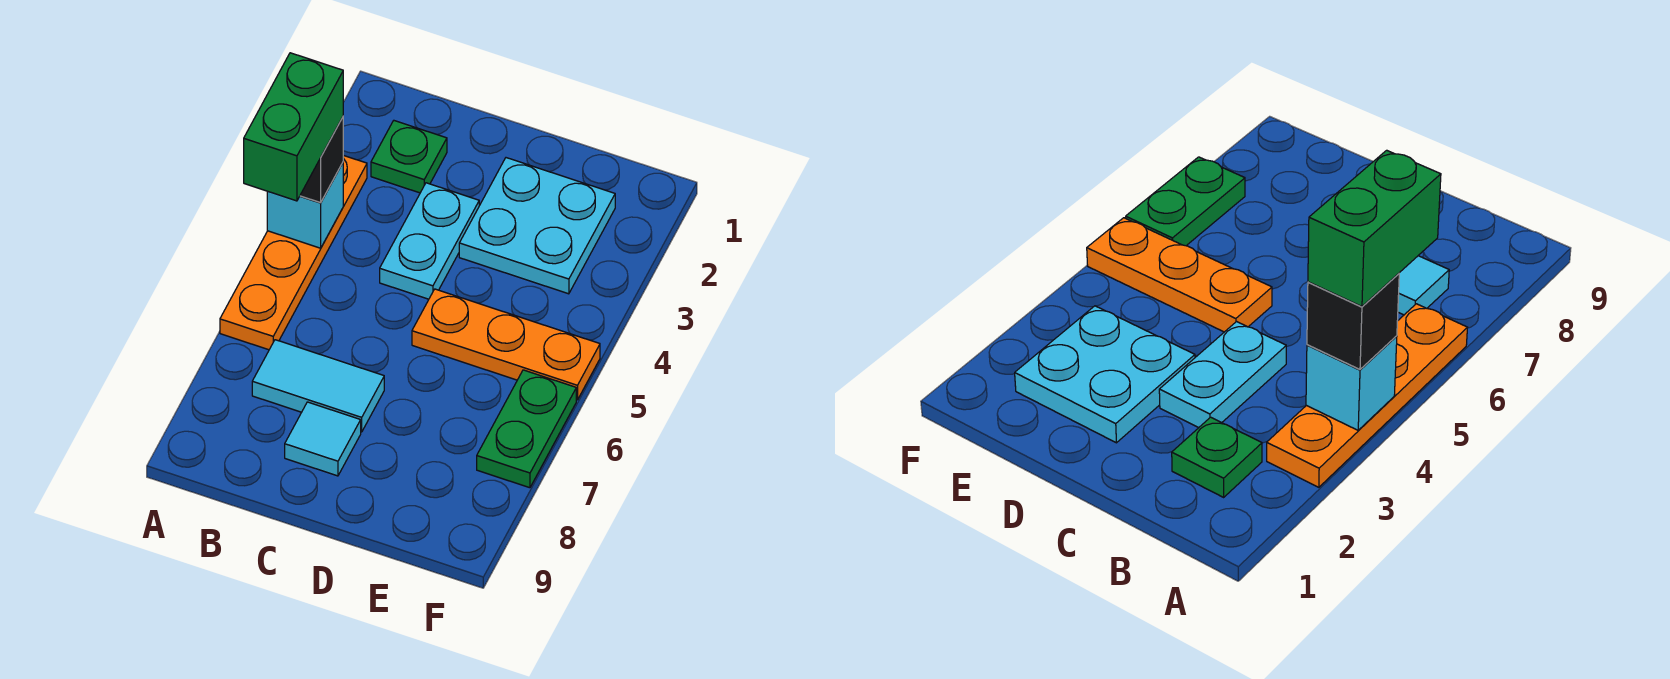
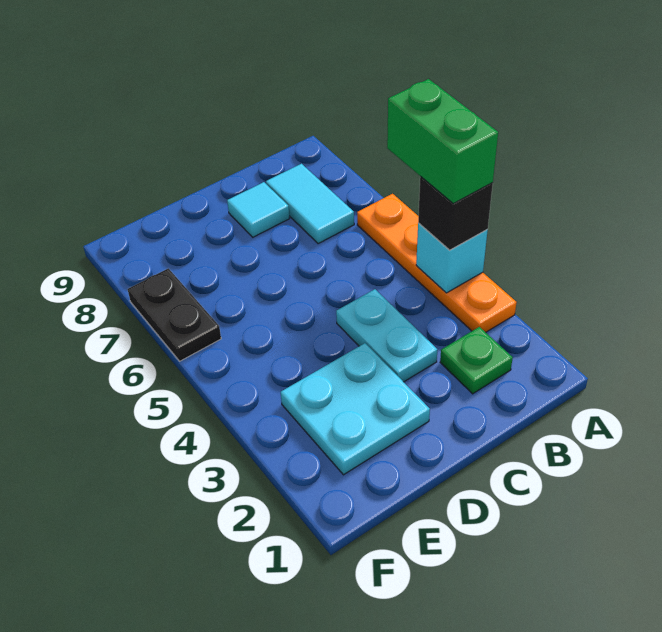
cyan tile B7:C7 level 1 -> cyan tile B7:B8 level 1
orange plate D5:F5 level 1 -> none
green plate F6:F7 level 1 -> black plate F6:F7 level 1

